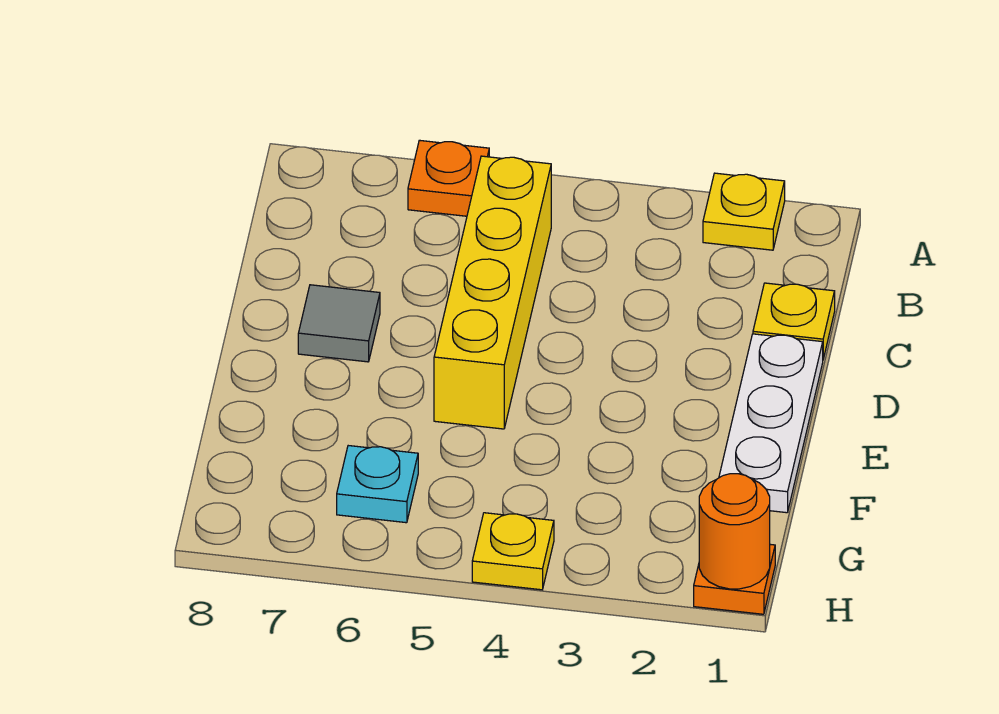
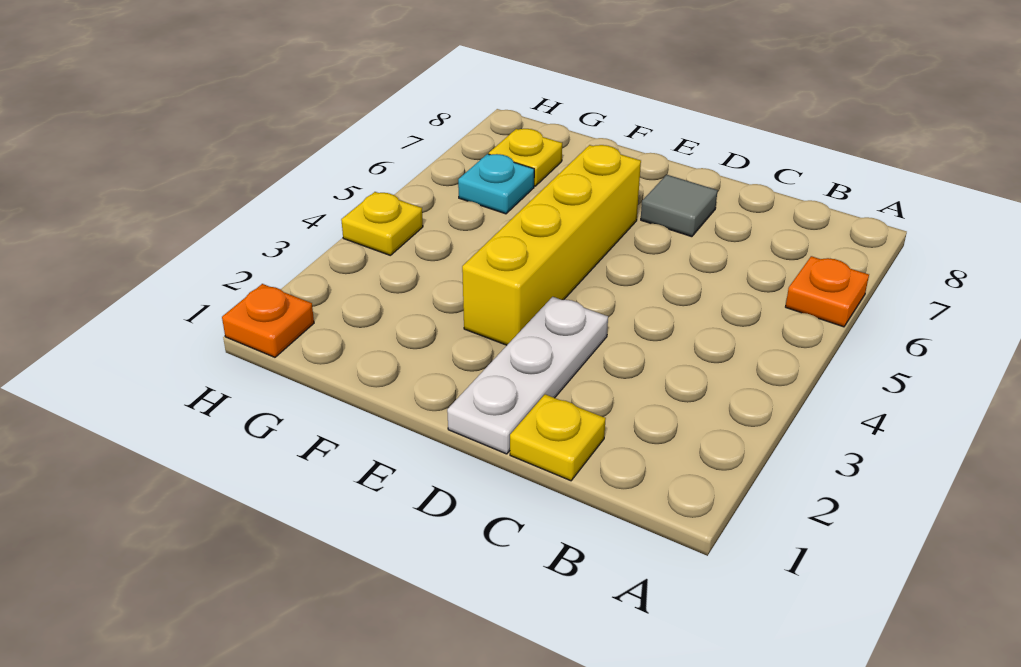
yellow plate A2 level 1 -> yellow plate G7 level 1
yellow brick B5:E5 level 1 -> yellow brick E3:E6 level 1
white plate D1:F1 level 1 -> white plate D1:D3 level 1
orange round brick H1 level 2 -> none

